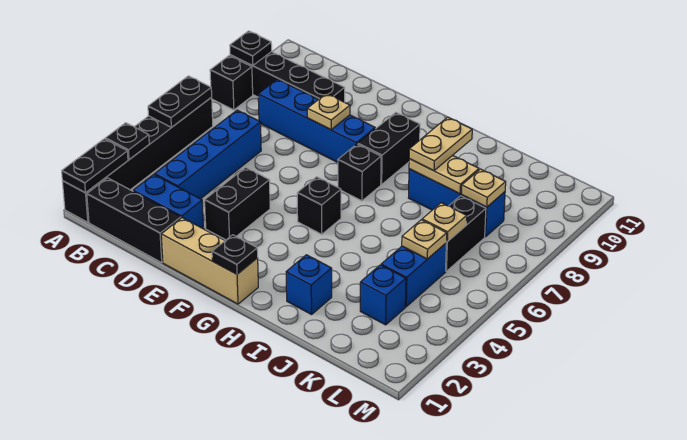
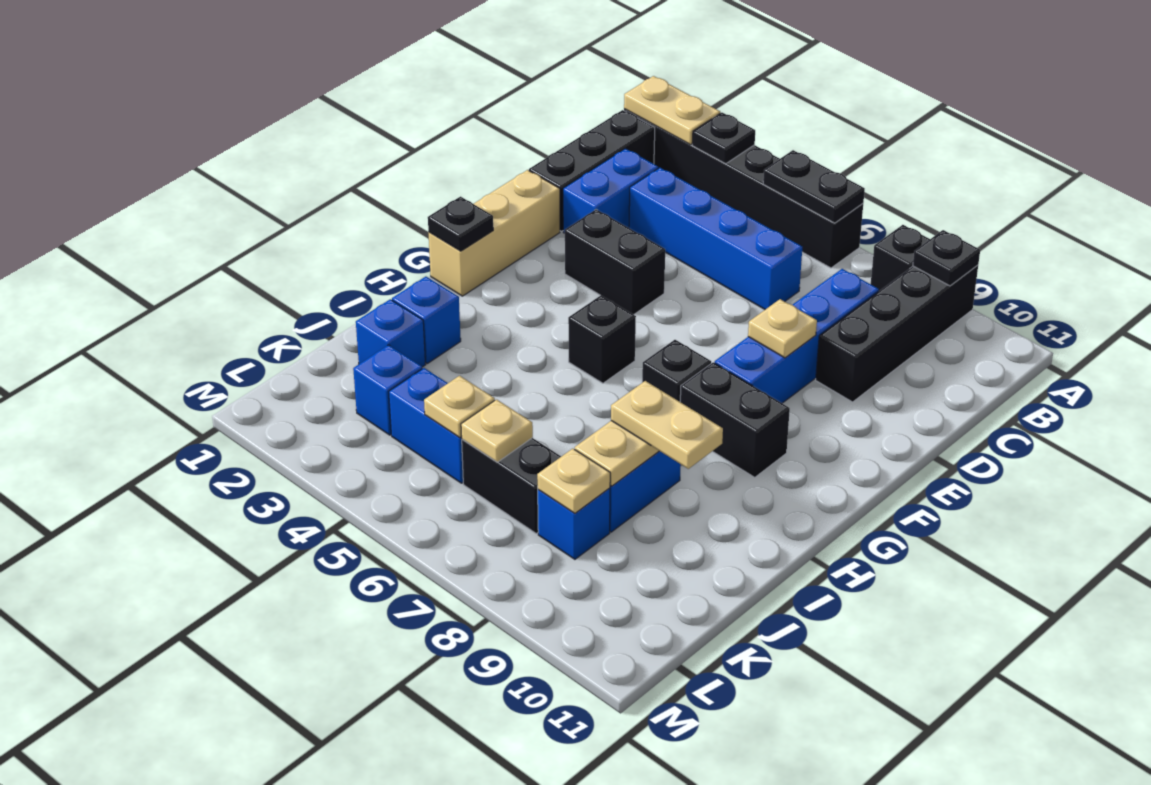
black plate A1:A2 level 2 -> tan plate A1:A2 level 2
none -> blue brick J2 level 1

